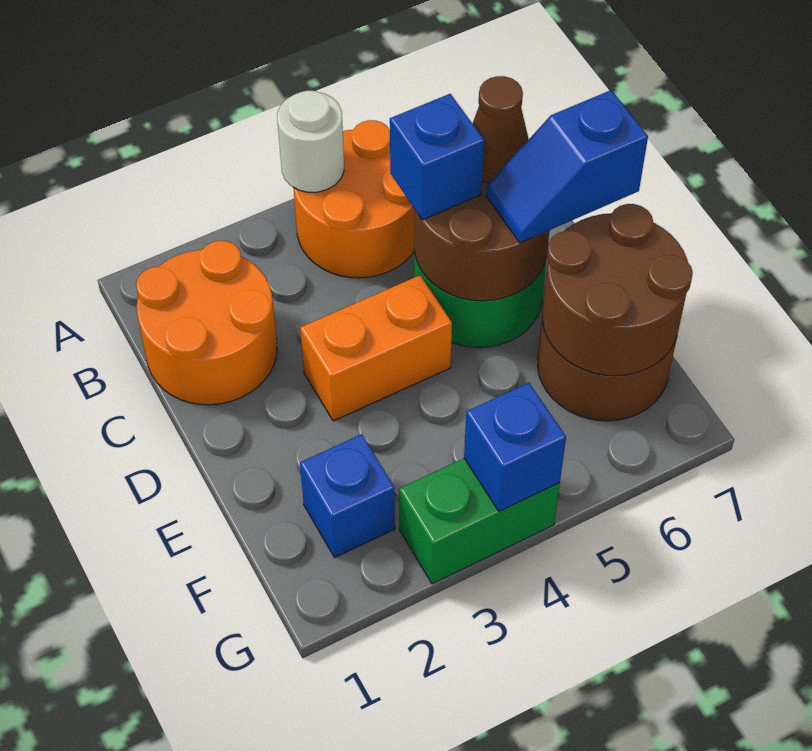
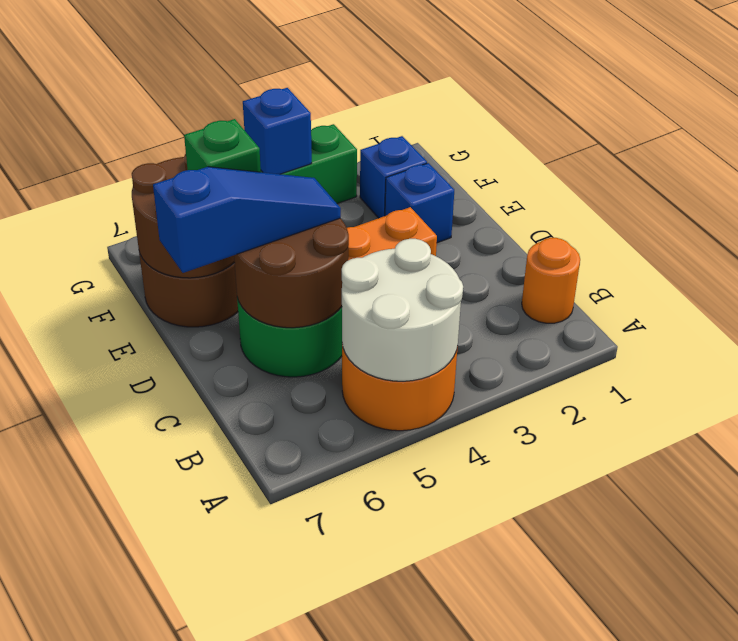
white round brick A4 level 2 -> white round brick A4:B5 level 2
orange round brick B1:C2 level 1 -> orange round brick B1 level 1
blue brick C5 level 3 -> blue brick E2 level 1
brown cone C6 level 3 -> none
blue slope D6:D7 level 3 top 7 -> blue slope D5:D7 level 3 top 7
none -> green brick E6 level 3

